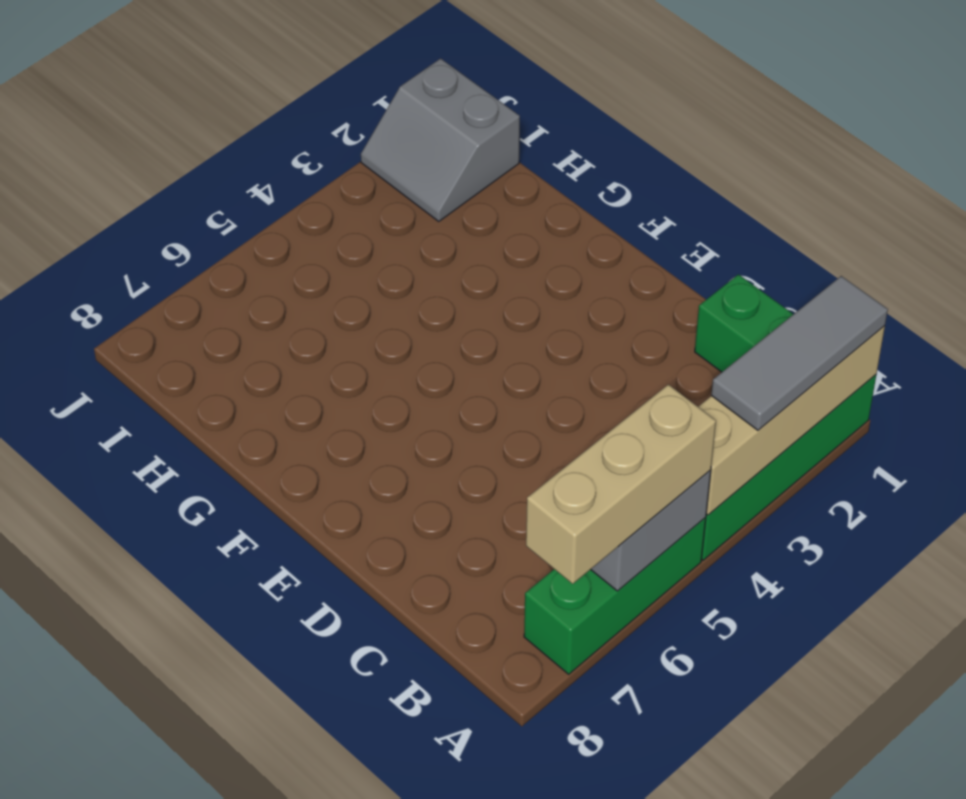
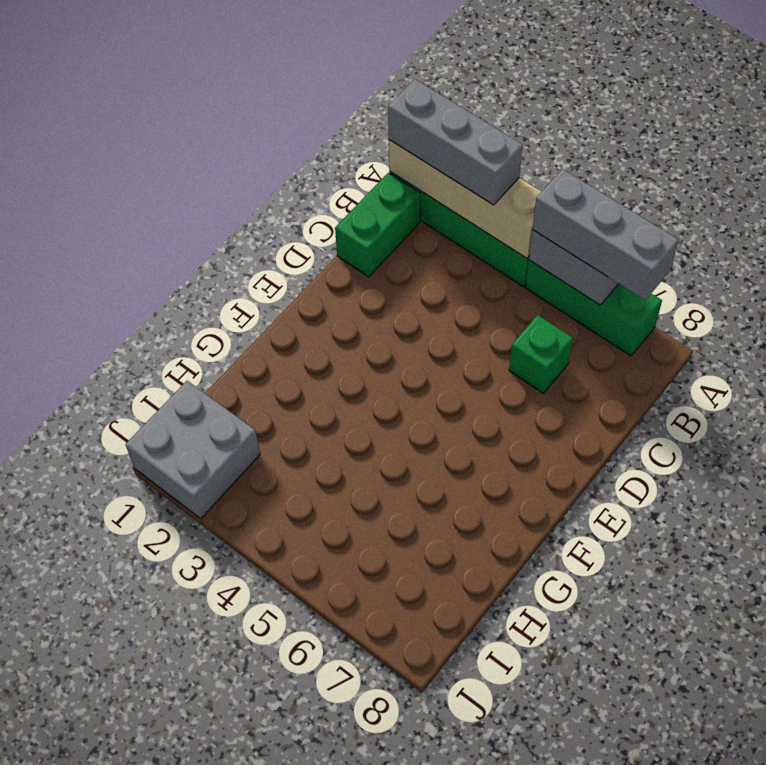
grey tile A1:A3 level 3 -> grey brick A1:A3 level 3
tan brick A5:A7 level 3 -> grey brick A5:A7 level 3
none -> green brick C6 level 1
grey slope I1:J2 level 1 top 1 -> grey brick I1:J2 level 1

